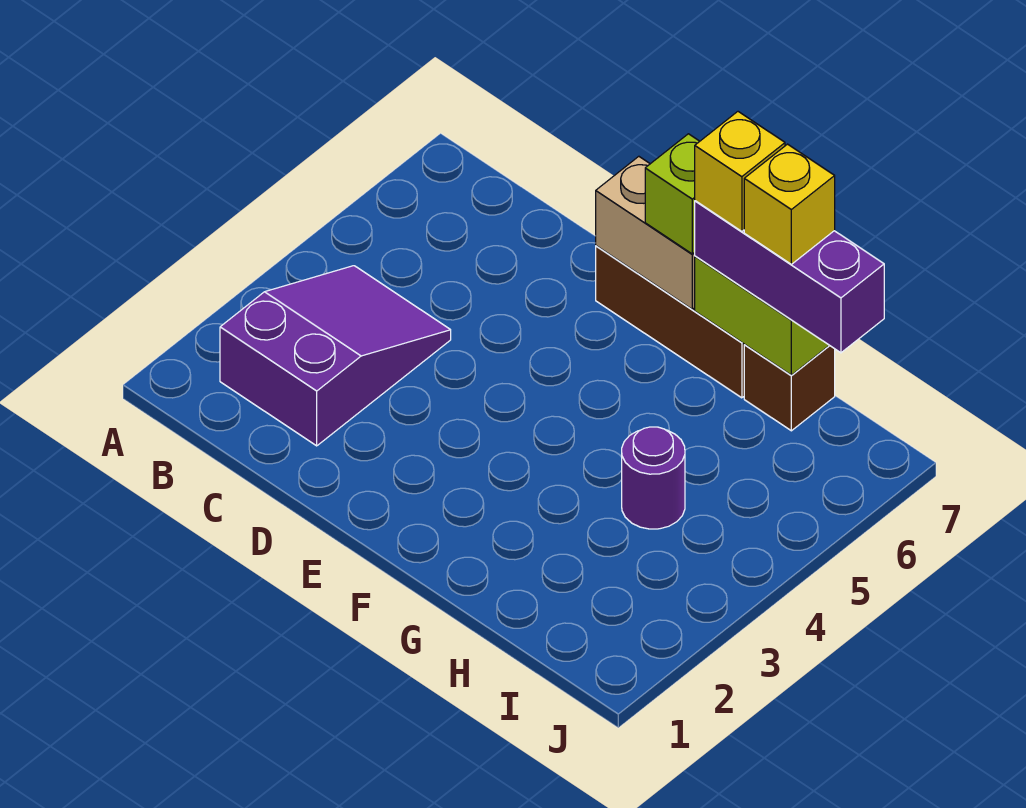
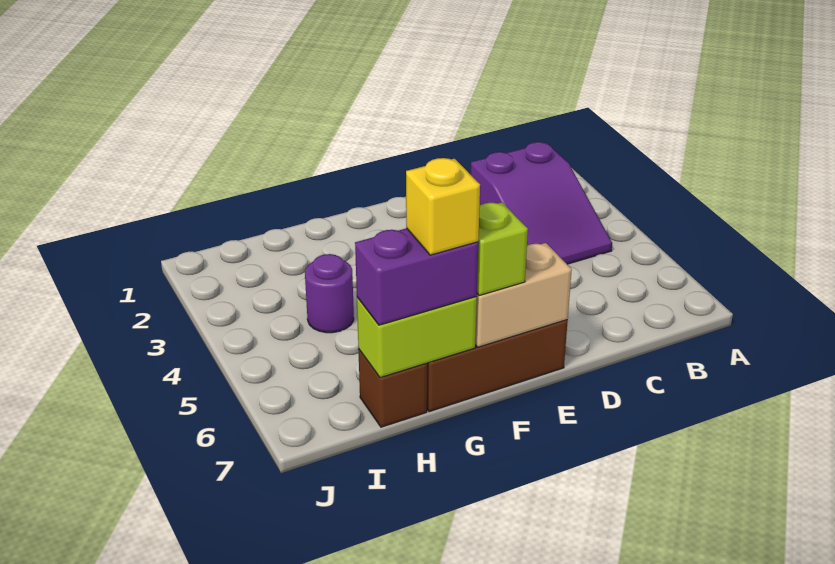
purple brick G7:I7 level 3 -> purple brick G7:H7 level 3
yellow brick H7 level 4 -> none

